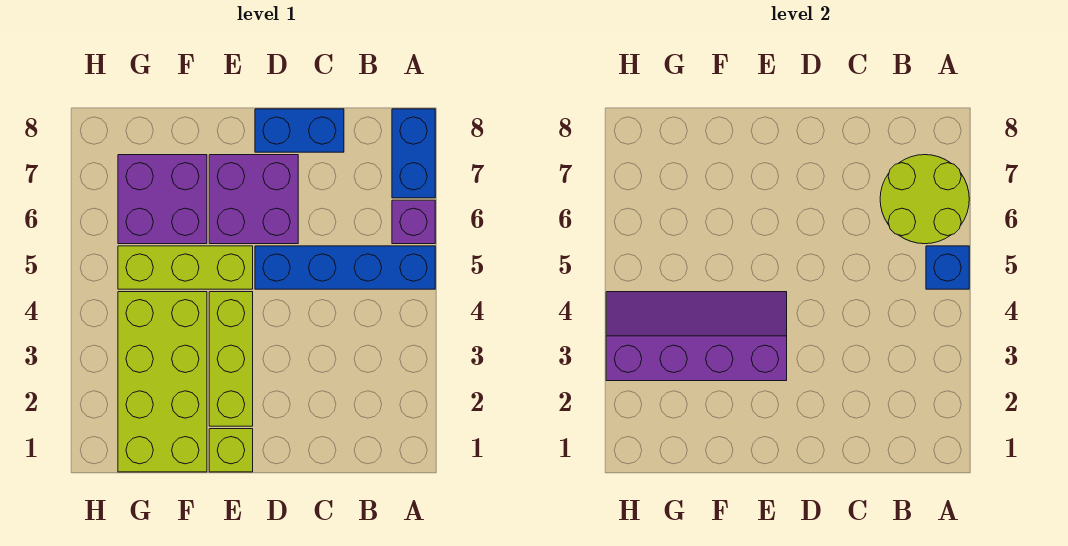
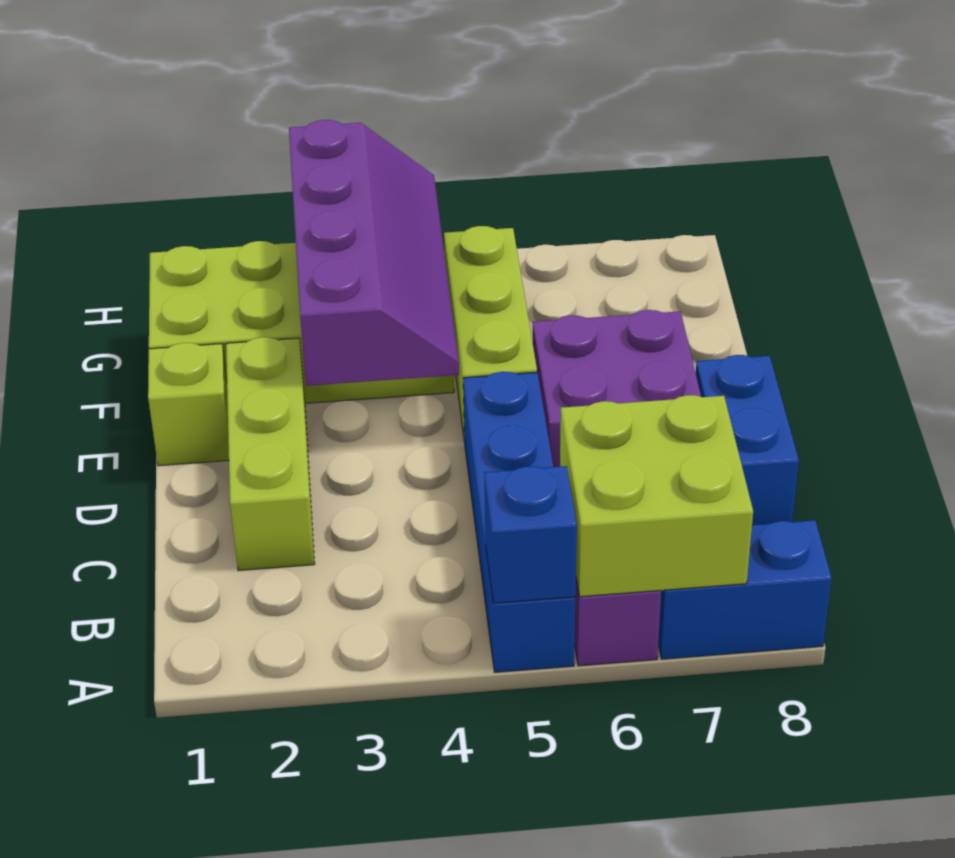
lime round brick A6:B7 level 2 -> lime brick A6:B7 level 2
lime brick E2:E4 level 1 -> lime brick C2:E2 level 1
purple brick F6:G7 level 1 -> none

